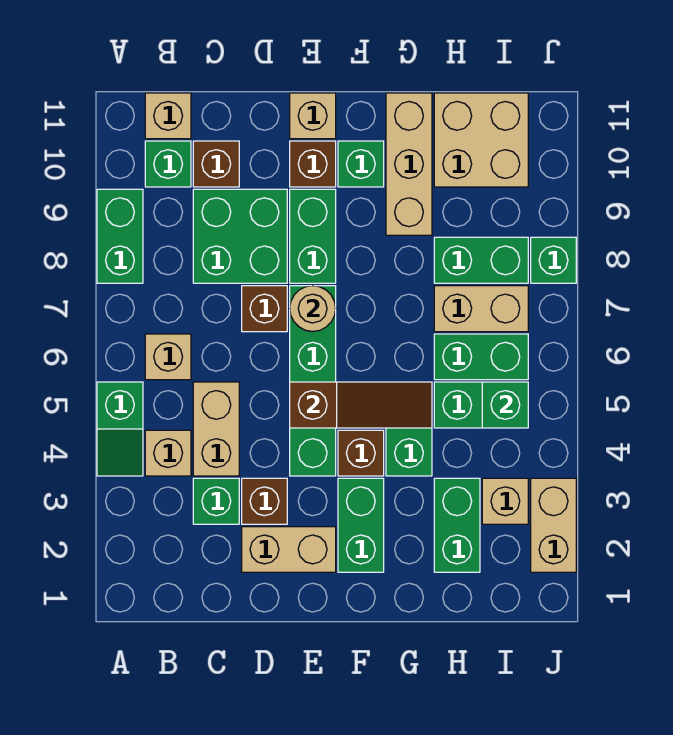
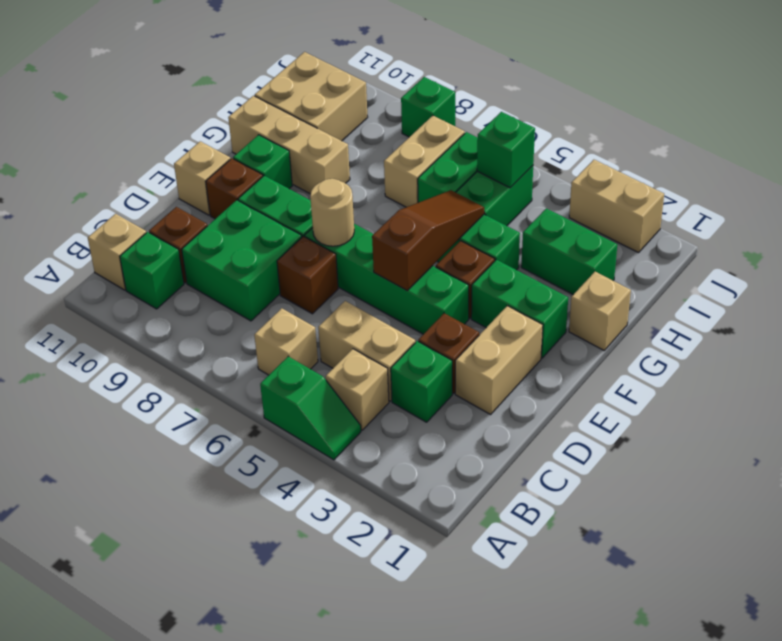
green brick A8:A9 level 1 -> none
green brick H8:I8 level 1 -> none
tan brick I3 level 1 -> tan brick G1 level 1

